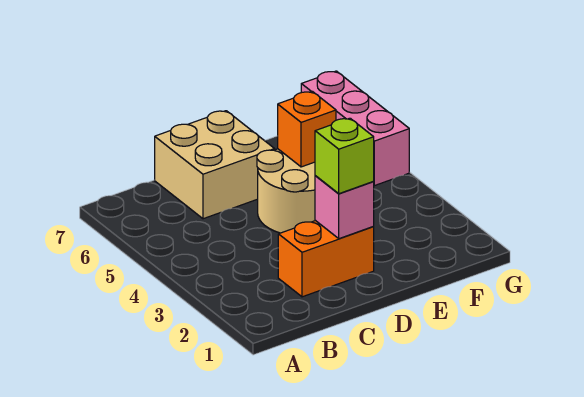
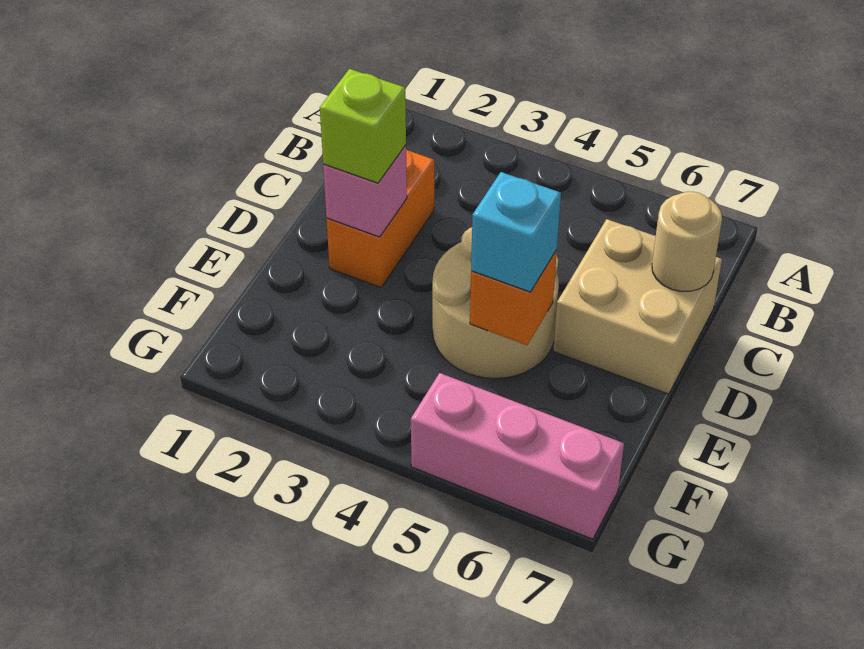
none -> tan round brick C7 level 2
none -> cyan brick E5 level 3

